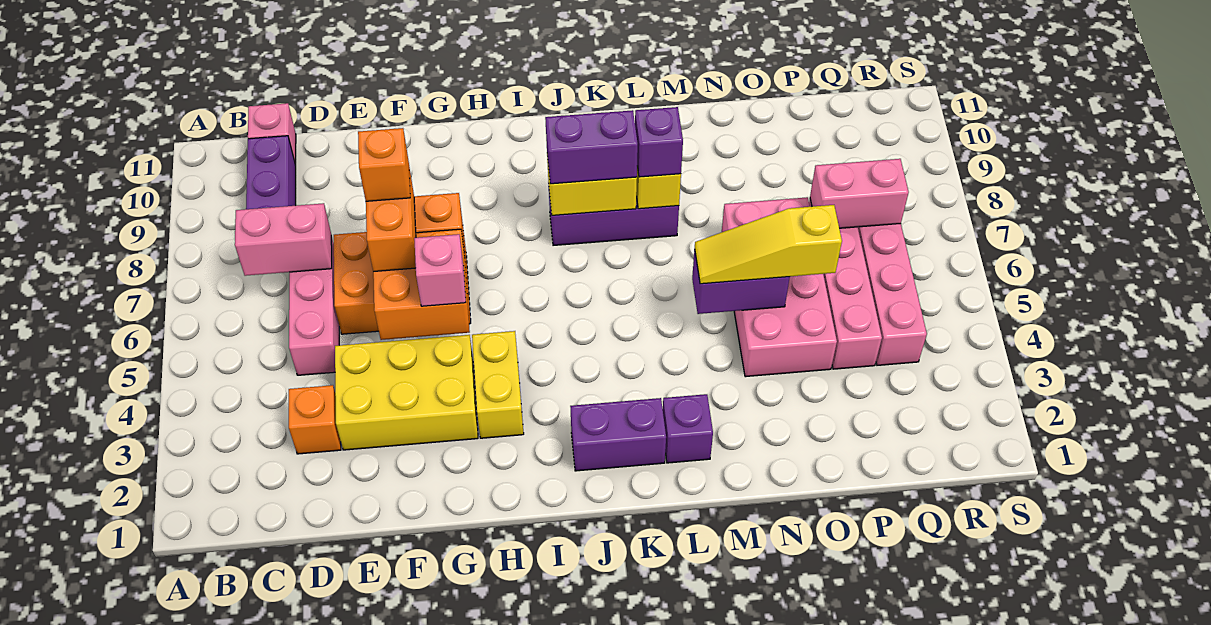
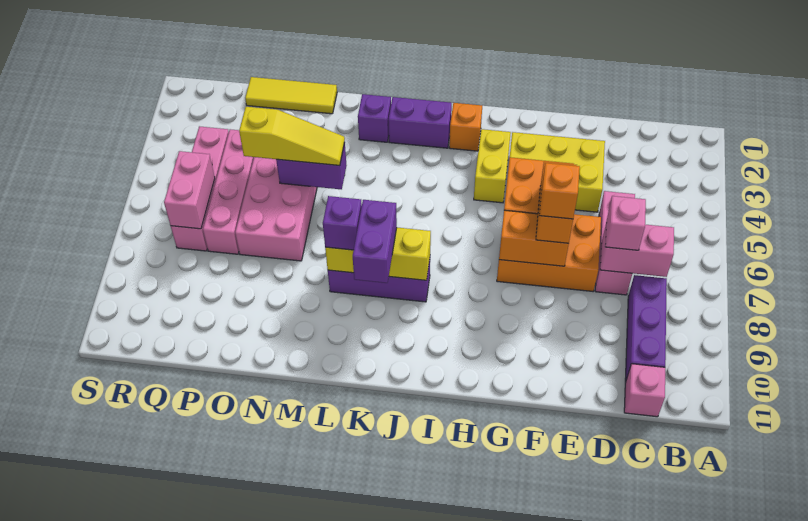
orange brick D3 level 1 -> orange brick I2 level 1
pink brick G5 level 3 -> pink brick D7 level 3
purple brick J8:K8 level 3 -> purple brick K8:K9 level 3
none -> yellow tile N1:P1 level 1
pink brick P7:Q7 level 2 -> pink brick Q6:Q7 level 2

